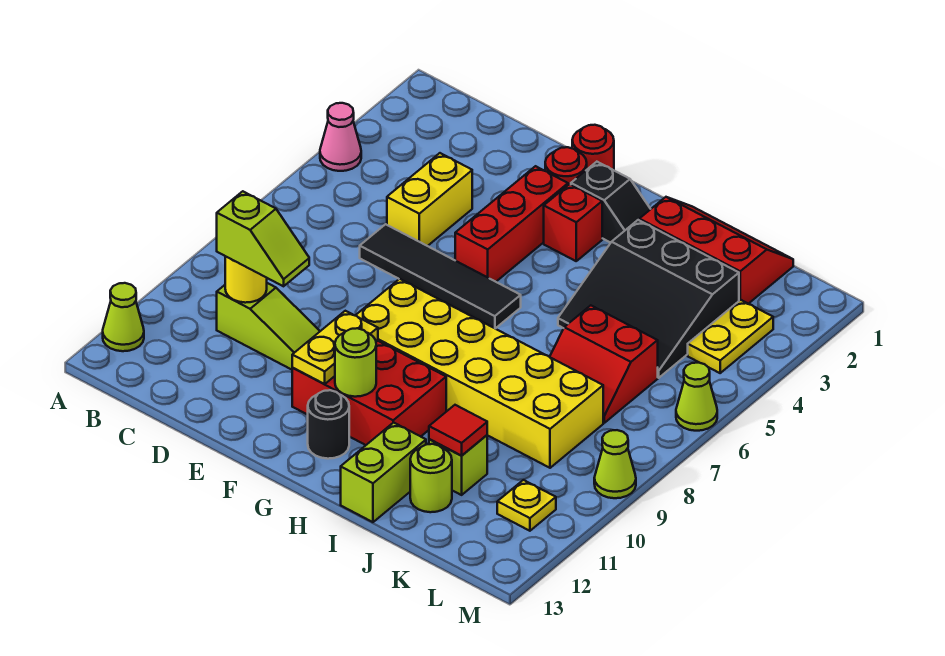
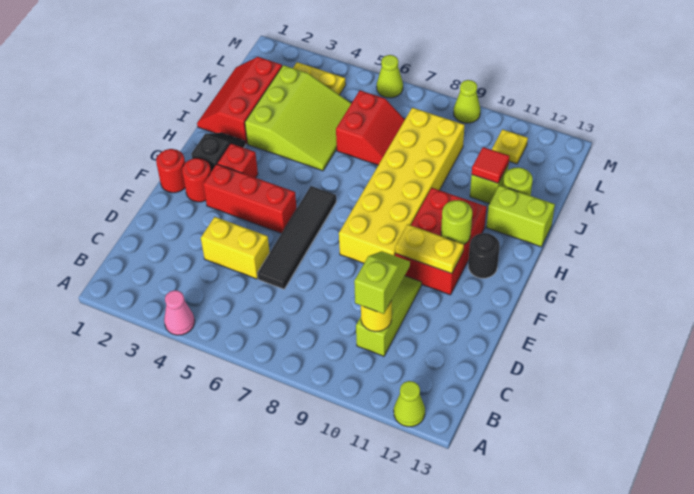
black slope I3:K5 level 1 top 3 -> lime slope I3:K5 level 1 top 3

